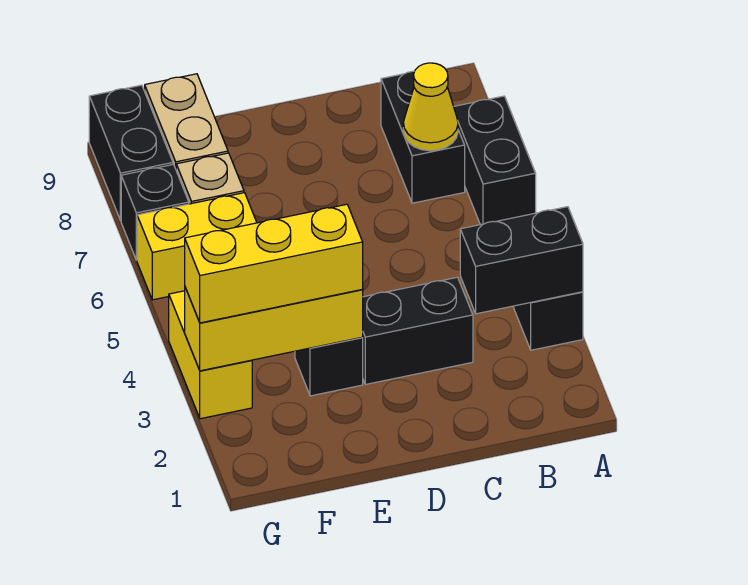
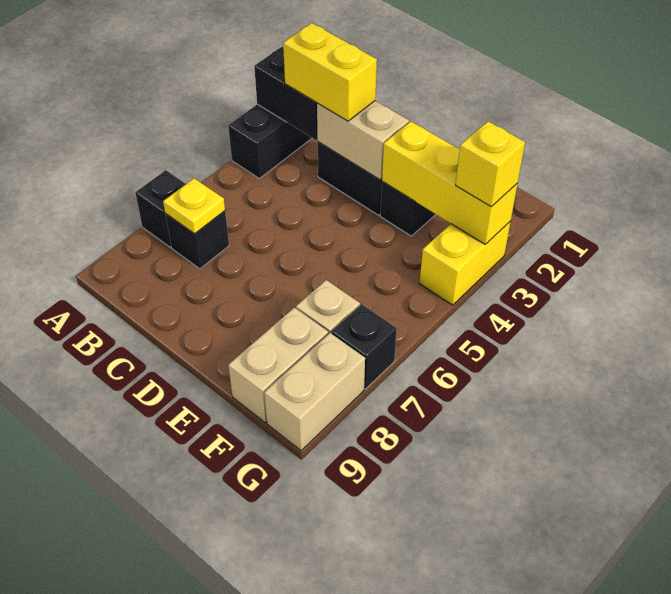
black brick A6:A7 level 1 -> black brick A7 level 1
black brick B7:B8 level 1 -> black brick B7 level 1
yellow cone B7 level 2 -> yellow plate B7 level 2
none -> tan brick C3:D3 level 2
yellow brick E3:G3 level 3 -> yellow brick G3 level 3
yellow brick F6:G6 level 1 -> yellow brick B3:C3 level 3
black brick G8:G9 level 1 -> tan brick G8:G9 level 1

